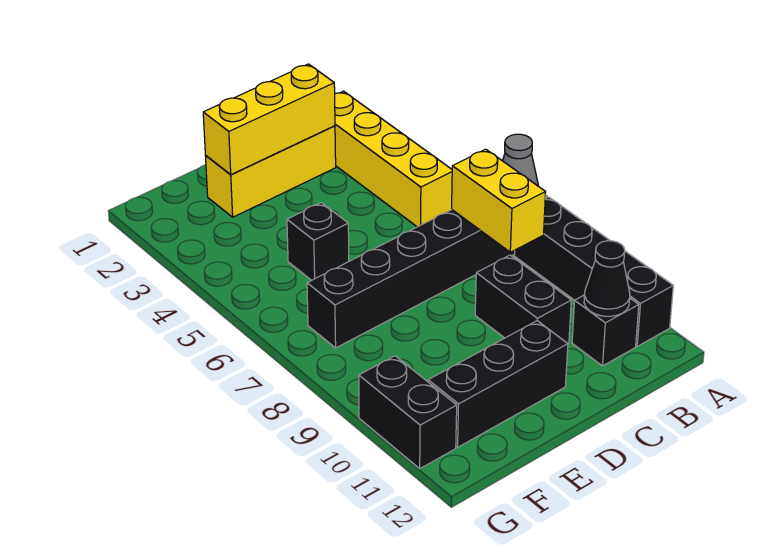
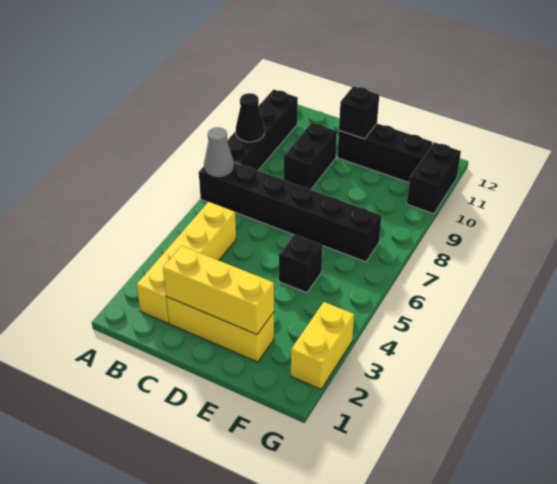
yellow brick B7:B8 level 2 -> yellow brick G2:G3 level 1
black brick B11 level 1 -> black brick D11 level 2
black cone B11 level 2 -> black cone A9 level 2

